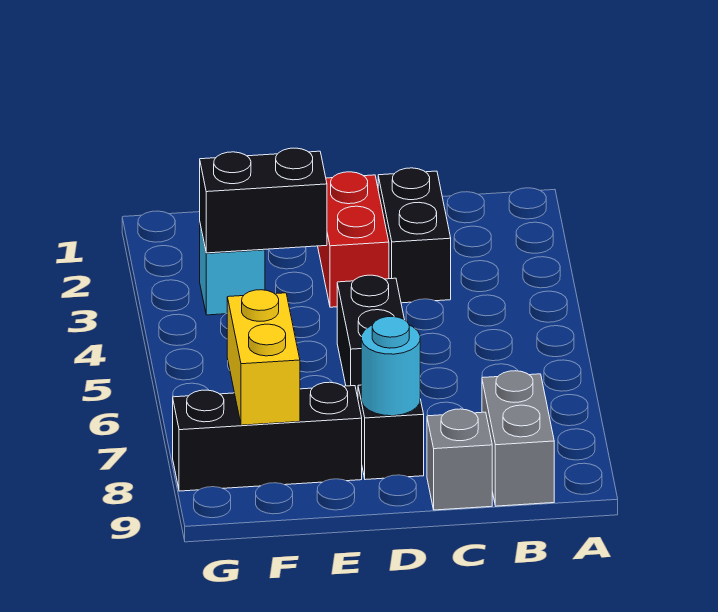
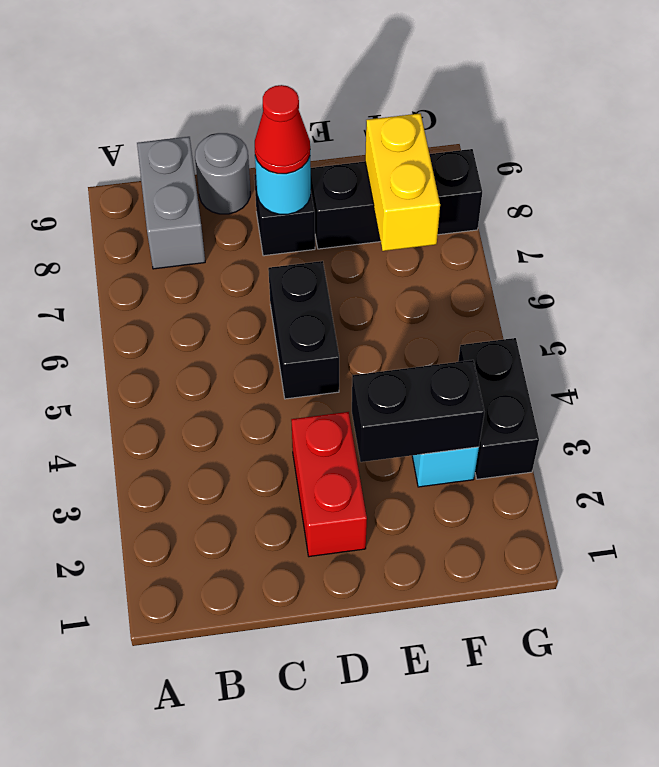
black brick C2:C3 level 1 -> black brick G3:G4 level 1
grey brick C9 level 1 -> grey round brick C9 level 1
none -> red cone D8 level 3

